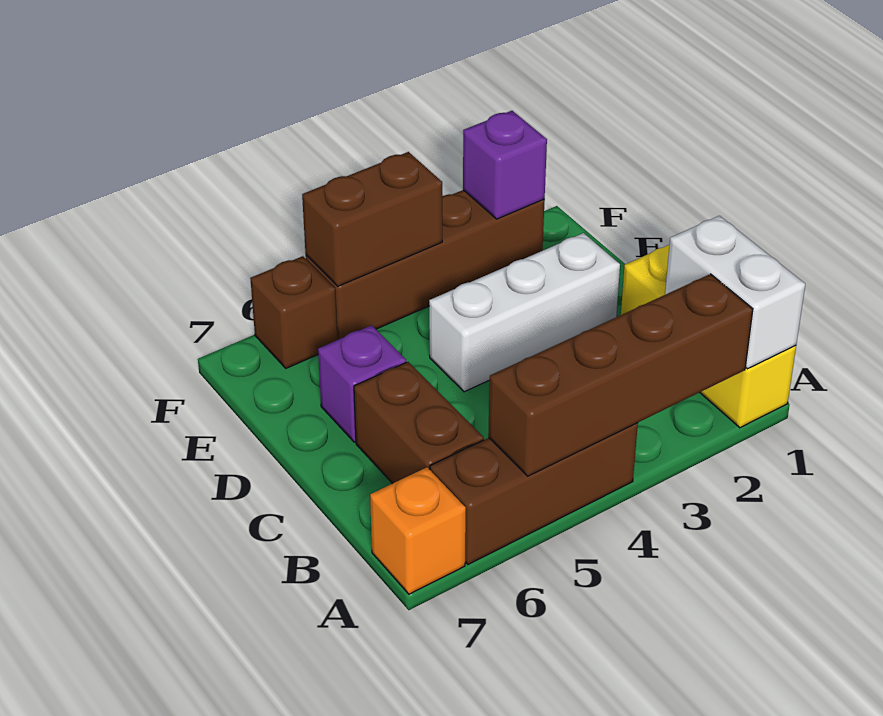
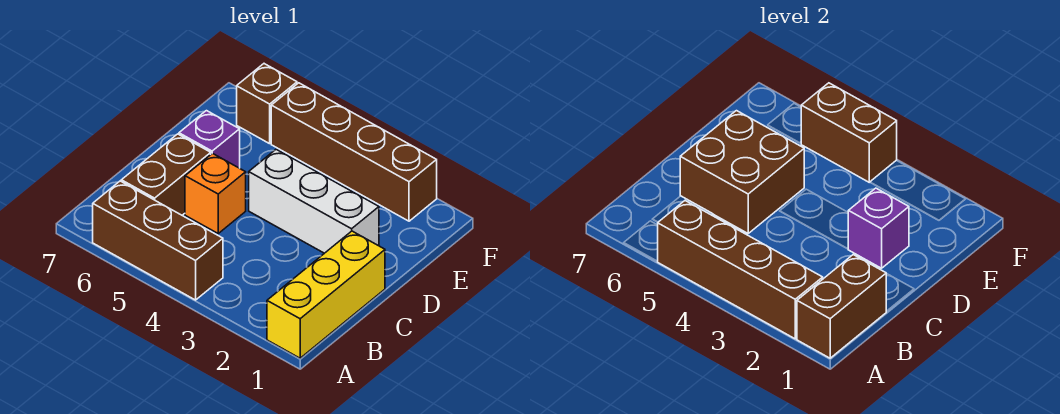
white brick A1:B1 level 2 -> brown brick A1:B1 level 2
orange brick A7 level 1 -> orange brick C5 level 1
none -> brown brick C5:D6 level 2
purple brick F2 level 2 -> purple brick D2 level 2

